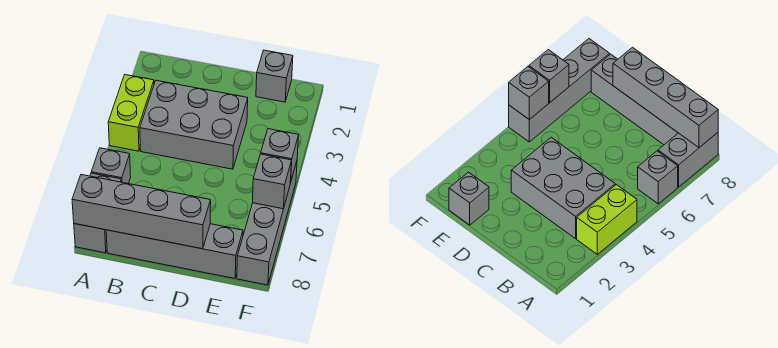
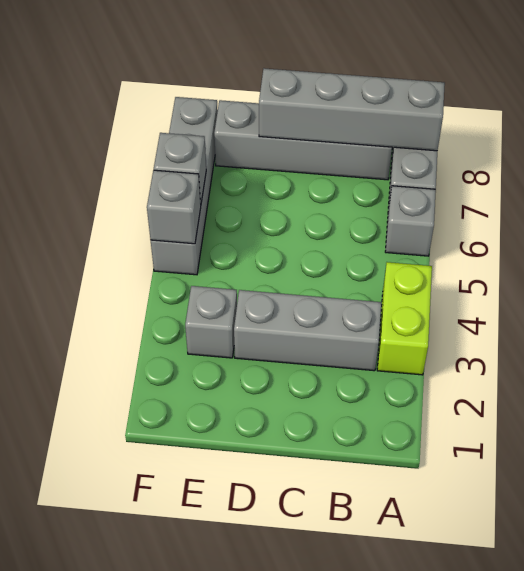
grey brick B3:D4 level 1 -> grey brick B3:D3 level 1
grey brick E1 level 1 -> grey brick E3 level 1

